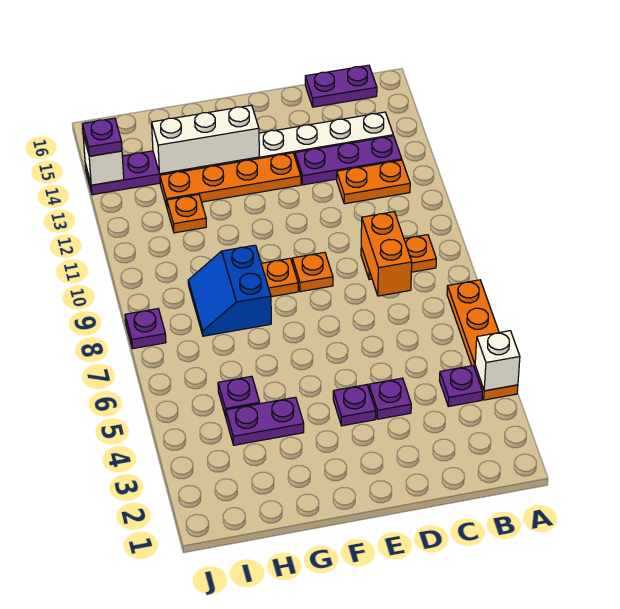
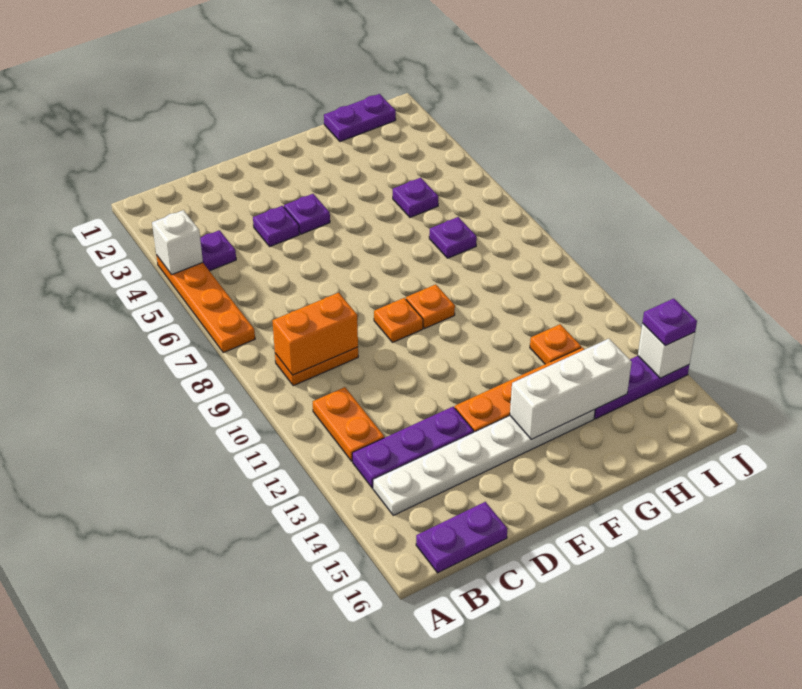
orange plate B12:C12 level 1 -> orange plate B11:B12 level 1
orange brick C8:C9 level 2 -> orange brick B9:C9 level 2
purple plate G4:H4 level 1 -> purple plate H1:I1 level 1
blue slope G8:H9 level 1 top G -> none
purple plate J8 level 1 -> purple plate H7 level 1

